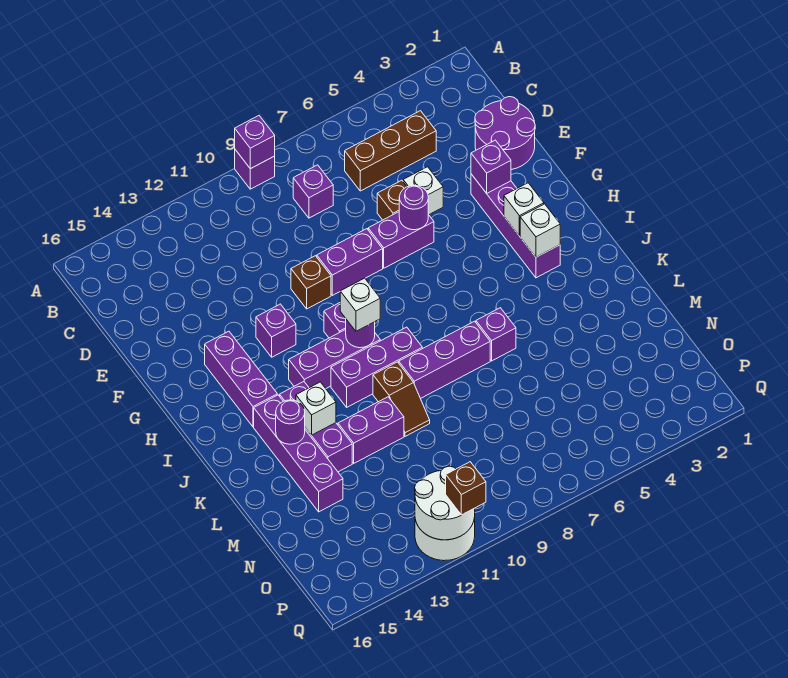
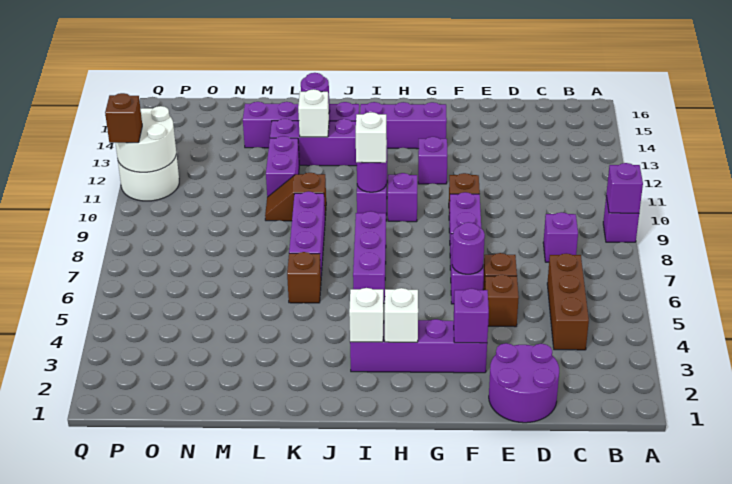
white brick E5 level 1 -> brown brick E5 level 1
purple brick J9:J11 level 1 -> purple brick I6:I8 level 1
purple brick K6 level 1 -> brown brick K6 level 1

